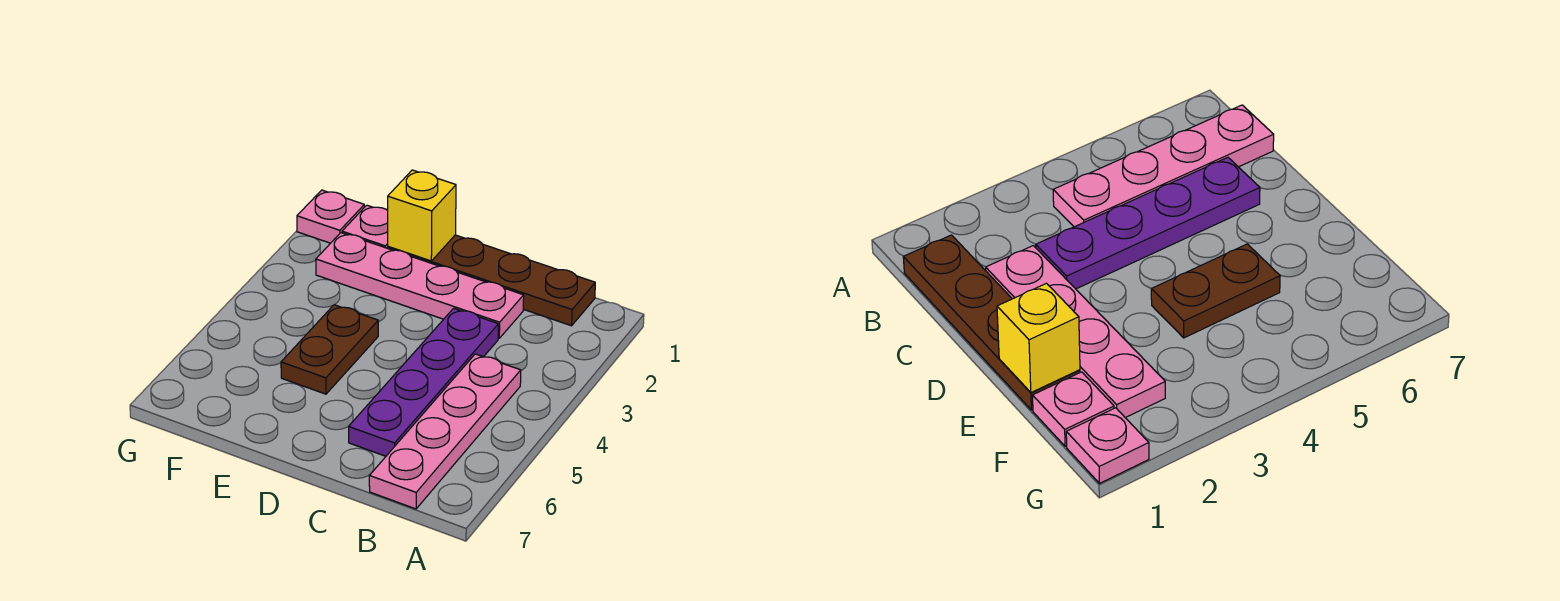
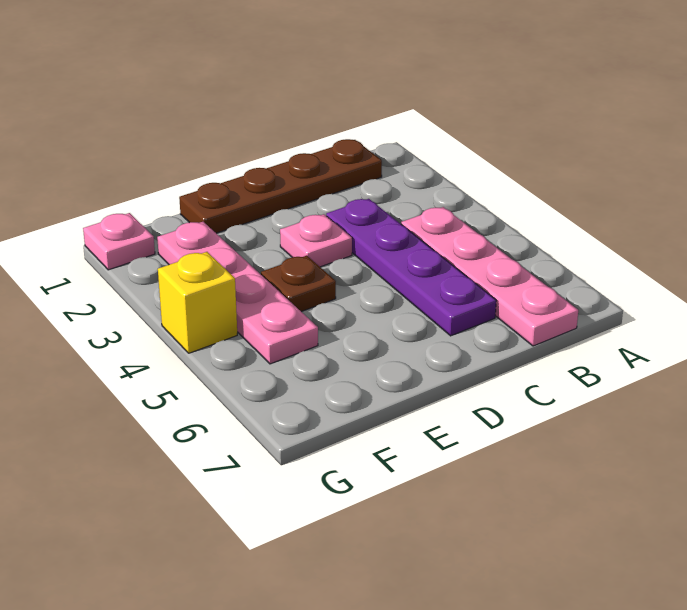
pink plate C2:F2 level 1 -> pink plate F2:F5 level 1
yellow brick E1 level 2 -> yellow brick G4 level 1
brown plate E4:E5 level 1 -> brown plate E4 level 1
pink plate F1 level 1 -> pink plate D3 level 1

